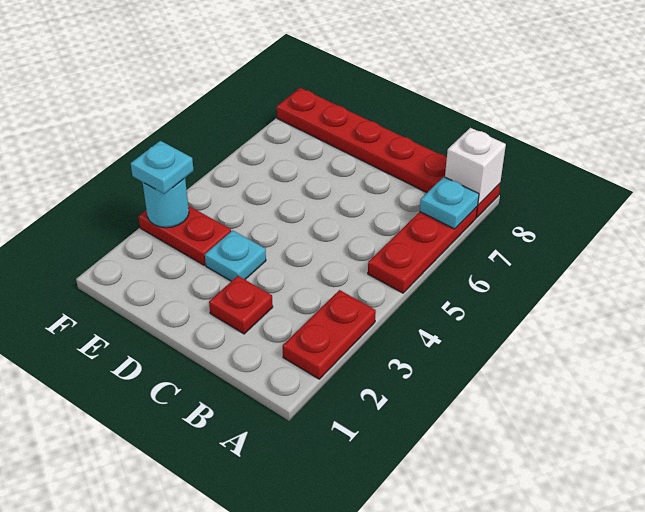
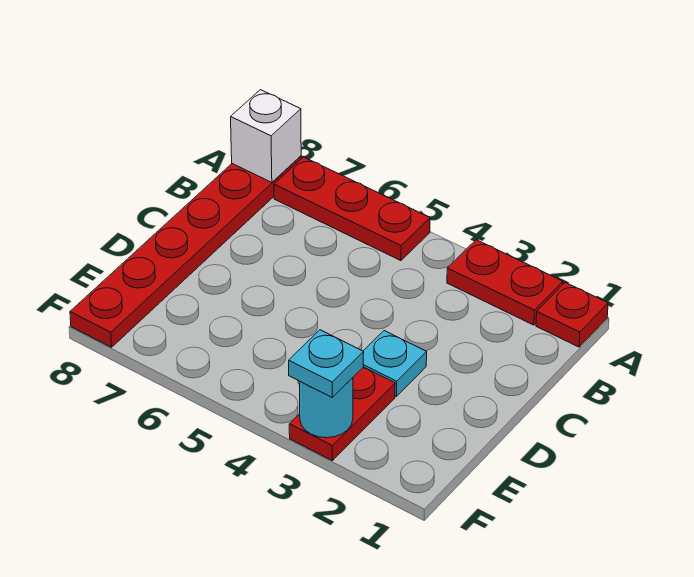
cyan plate A7 level 2 -> none
red plate C2 level 1 -> red plate A1 level 1

